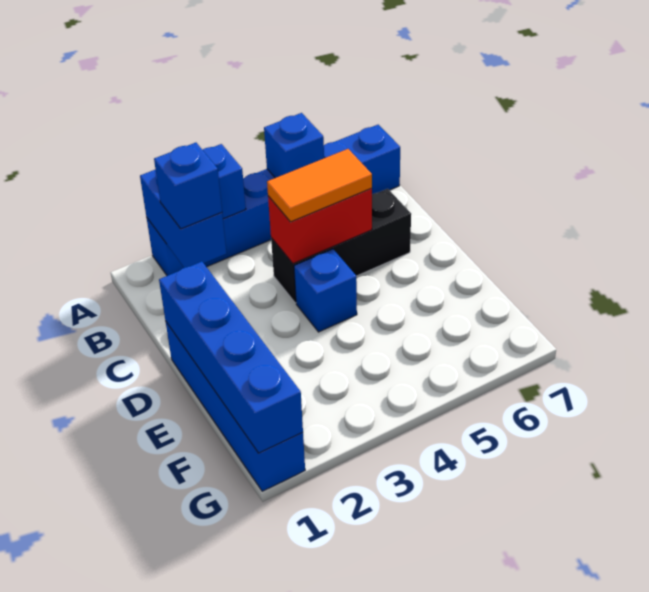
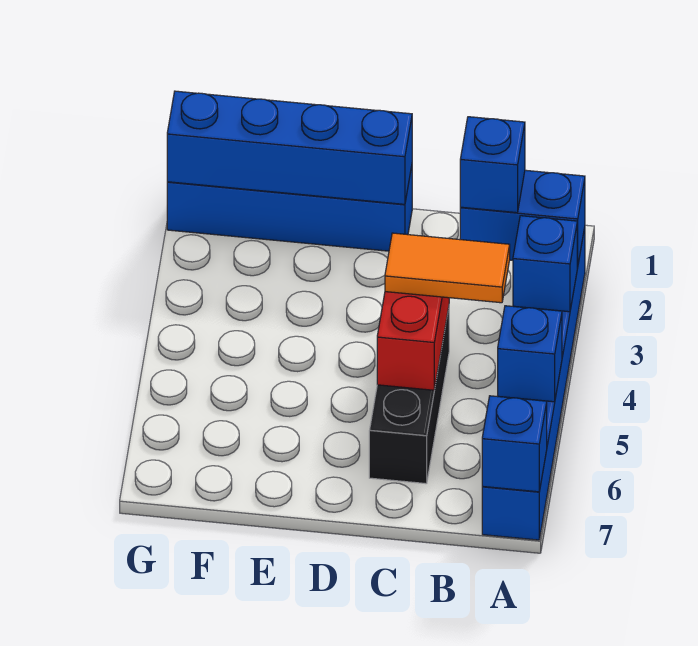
orange tile C4:C5 level 3 -> orange tile B4:C4 level 3
blue brick D4 level 1 -> blue brick A7 level 2

